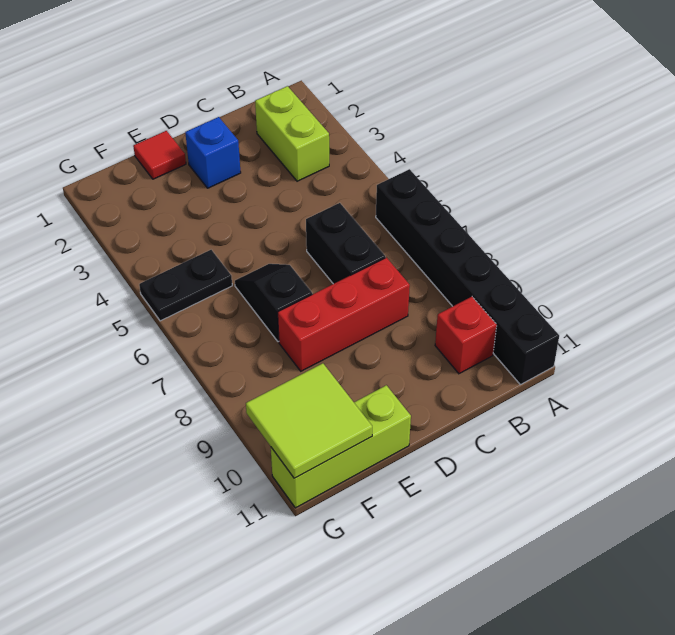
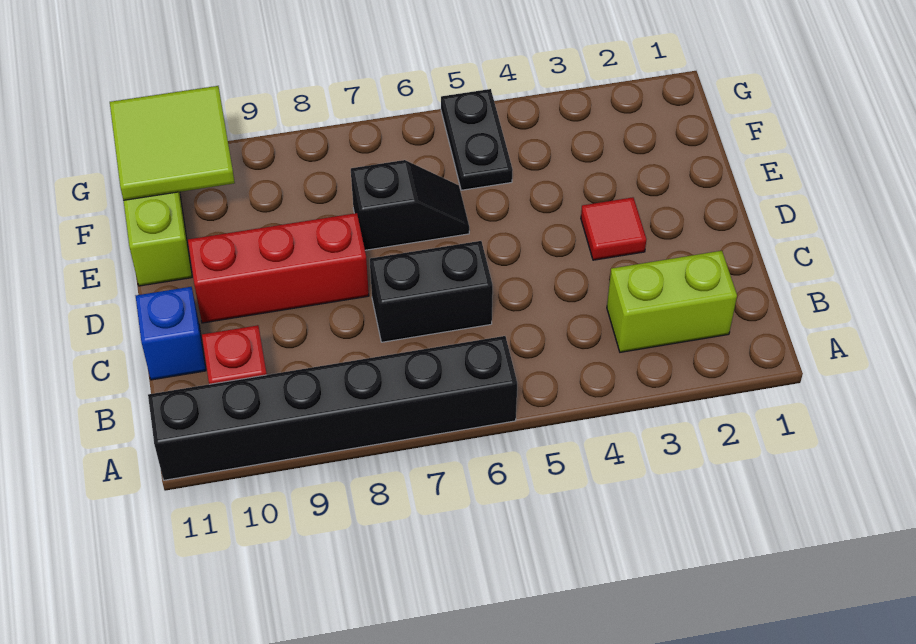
red brick C8:E8 level 1 -> red brick D8:D10 level 1
blue brick D2 level 1 -> blue brick C11 level 1
red tile E1 level 1 -> red tile D3 level 1

